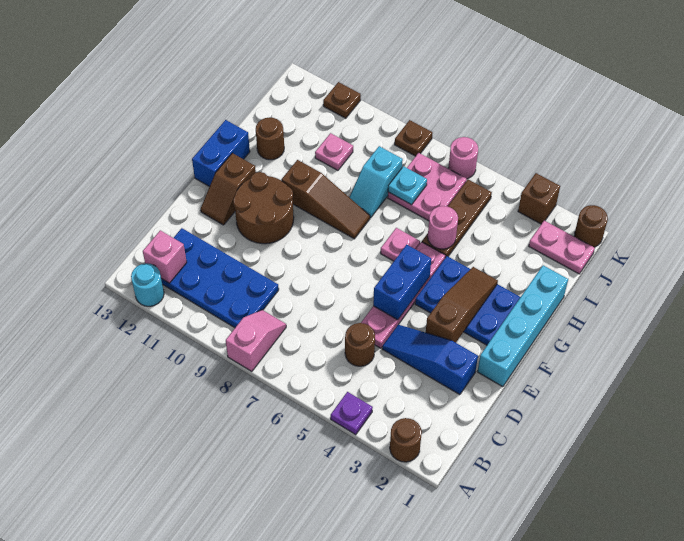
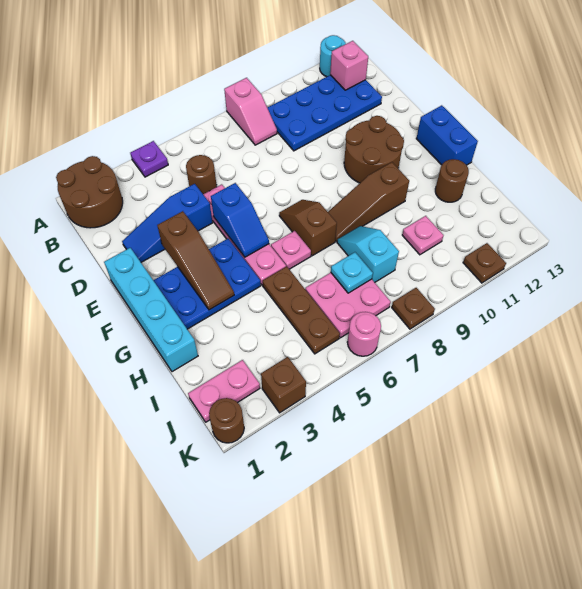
brown round brick A2 level 1 -> brown round brick A1:B2 level 1
blue slope D2:D4 level 1 top 2 -> blue slope D2:D4 level 1 top 4
blue brick E5:F5 level 2 -> blue slope E5:F5 level 2 top E
brown slope E12:F12 level 1 top F -> brown slope F7:G7 level 1 top G
pink round brick H5 level 2 -> none

